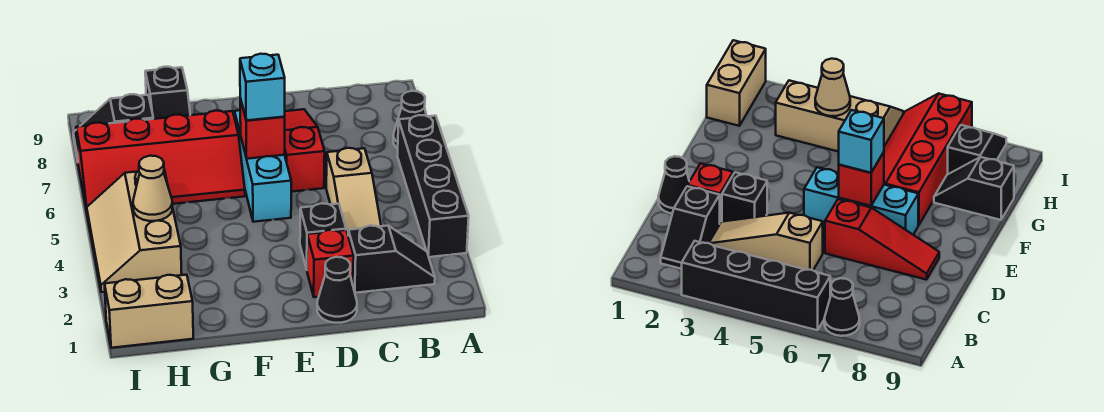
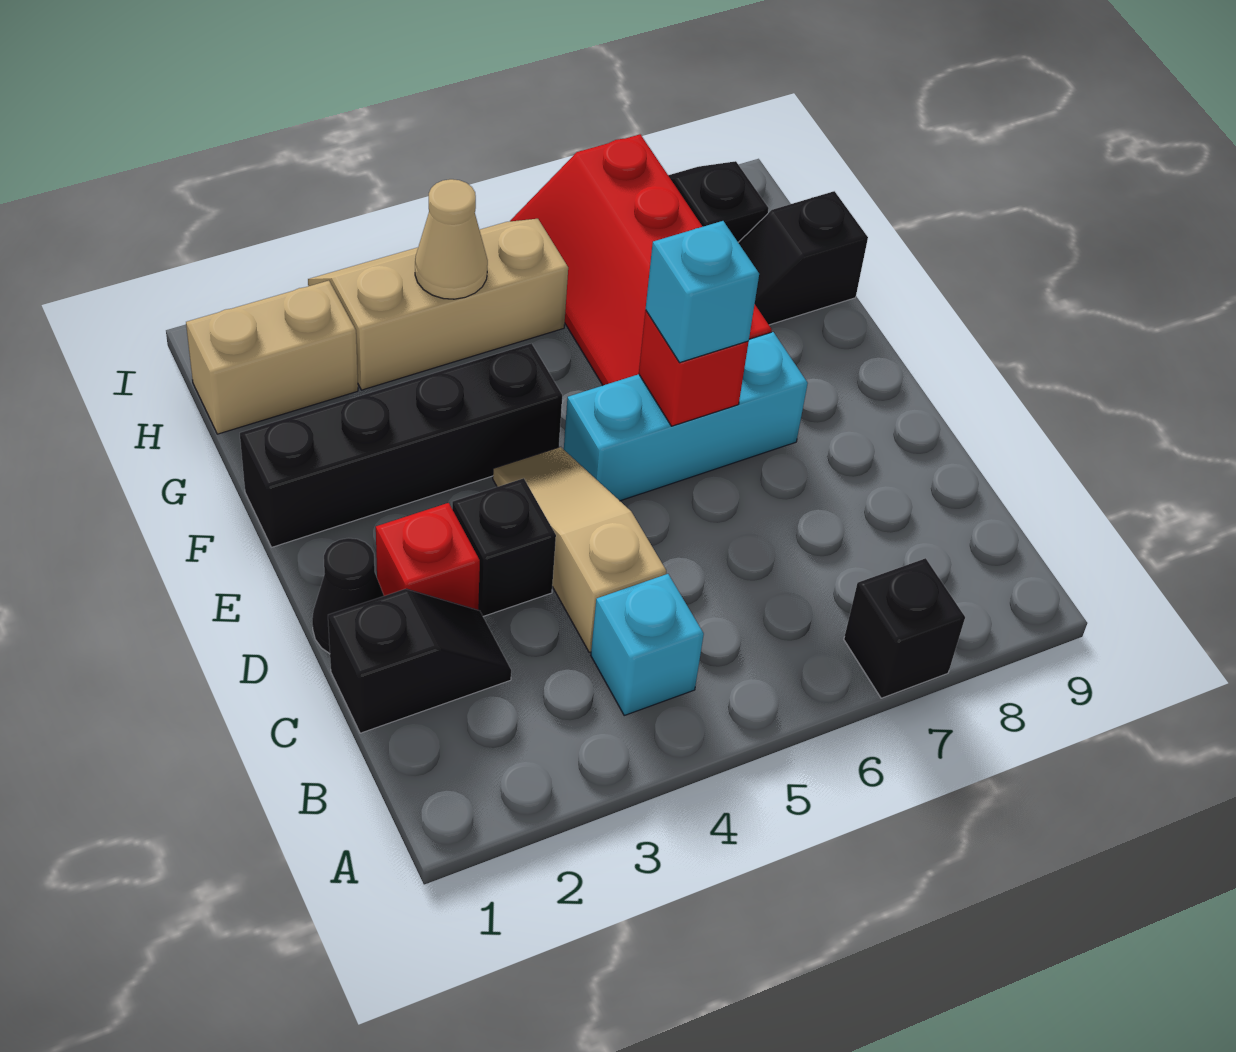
black brick A3:A6 level 1 -> black brick F1:F4 level 1
black cone A7 level 1 -> black brick A7 level 1
black slope B2:C2 level 1 top C -> black slope C1:C2 level 1 top 1
none -> cyan brick B4 level 1
tan slope C3:C5 level 1 top 5 -> tan slope C4:E4 level 1 top C
red slope D6:D8 level 1 top 6 -> none
tan brick H1:I1 level 1 -> tan brick H1:H2 level 1

